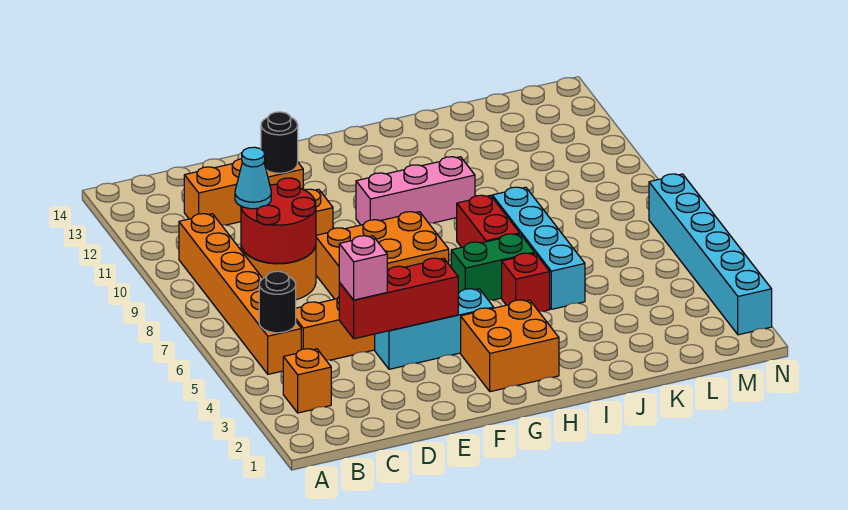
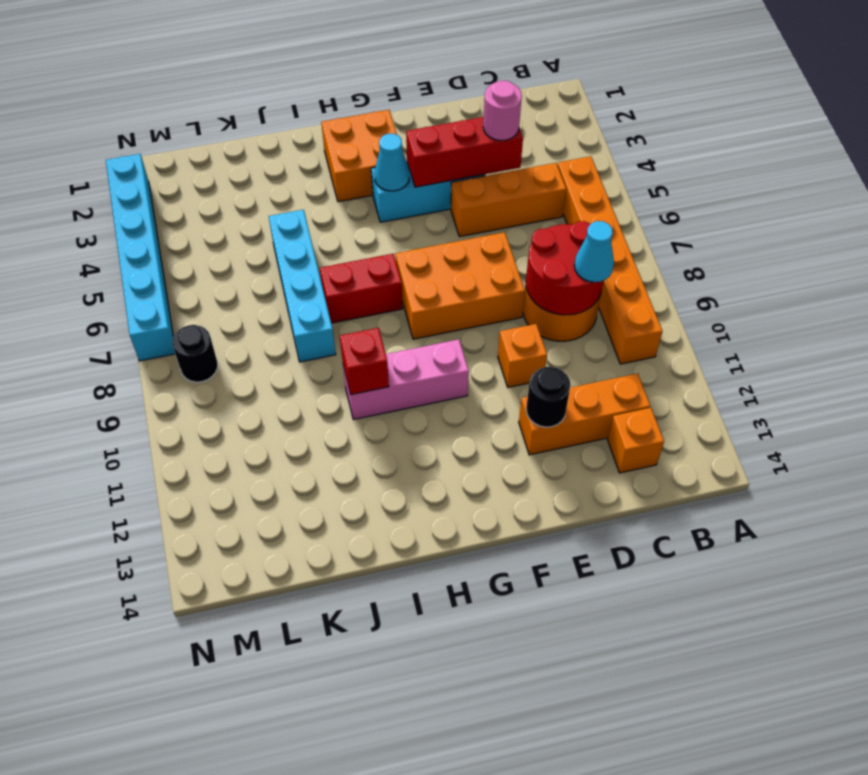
orange brick B3 level 1 -> orange brick C13 level 1
black round brick B5 level 2 -> black round brick M8 level 1
pink brick D4 level 3 -> pink round brick D4 level 3
none -> cyan cone G4 level 2
green brick H6:I6 level 1 -> none
red brick I5 level 1 -> red brick I10 level 2
red brick I7:I8 level 1 -> red brick H7:I7 level 1

